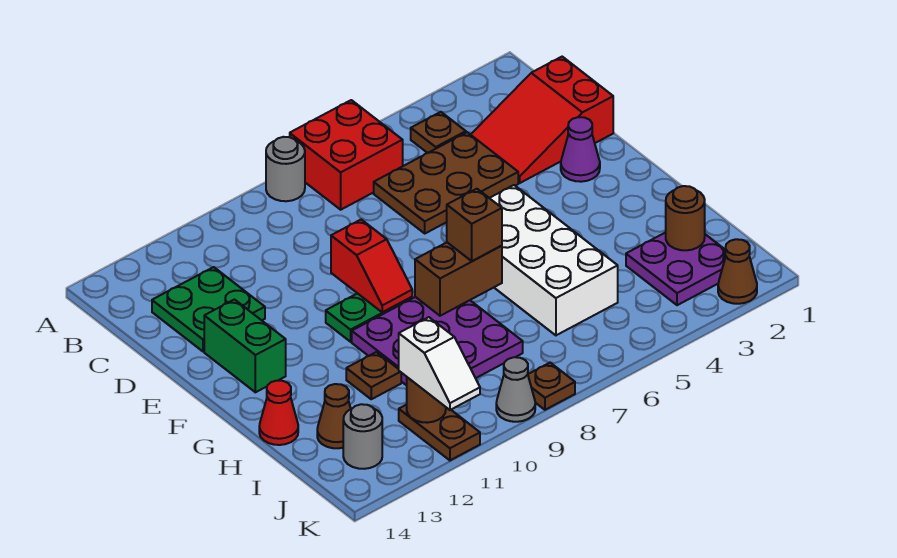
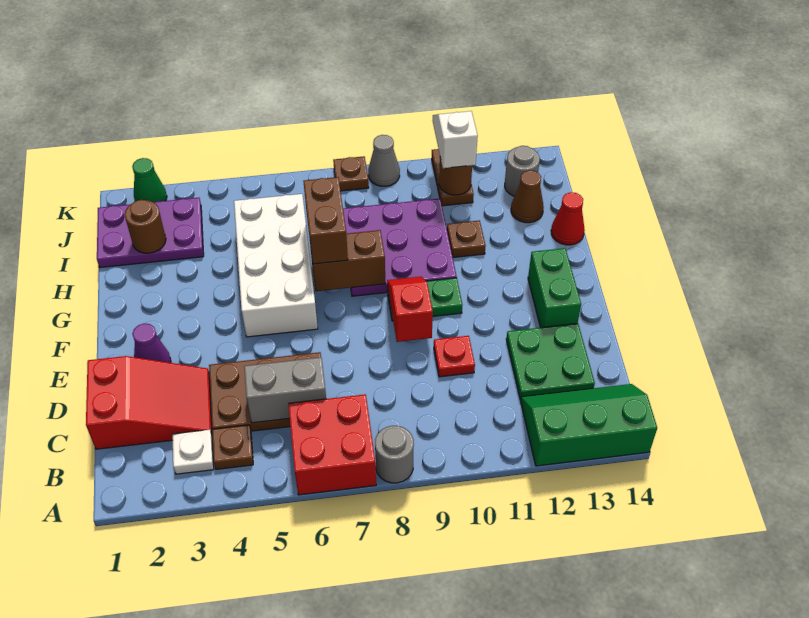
none -> green slope A12:B14 level 1 top A
none -> white plate B3 level 1
none -> grey brick C5:C6 level 2
none -> red plate D10 level 1
brown brick G7 level 3 -> brown brick G7:H7 level 3
purple plate I2:J3 level 1 -> purple plate I1:J3 level 1
brown cone K2 level 1 -> green cone K2 level 1

